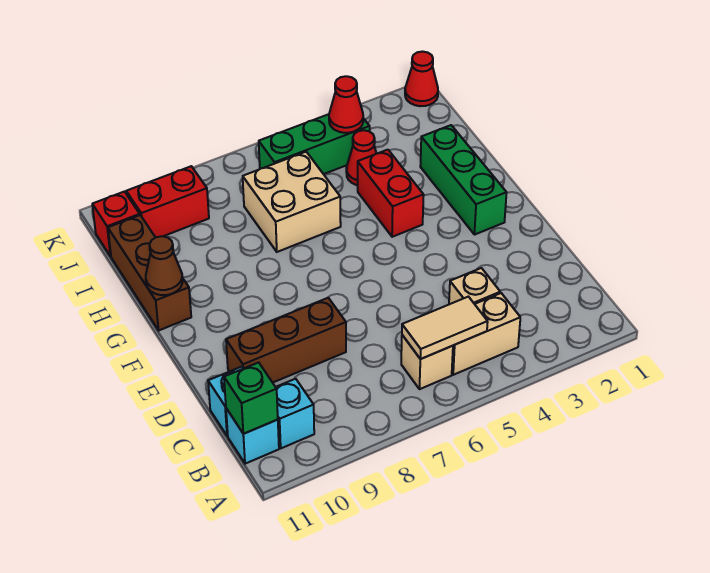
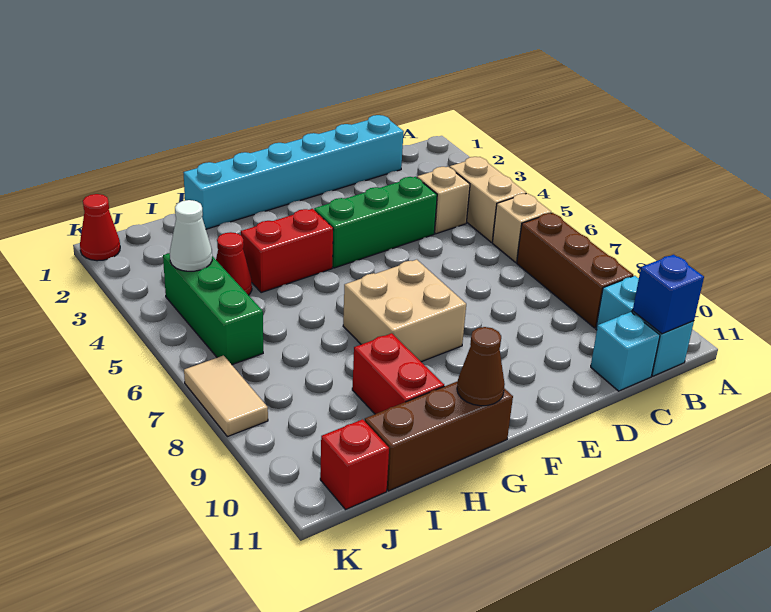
tan tile B5:B6 level 2 -> tan tile K7:K8 level 1
green brick B11 level 2 -> blue brick B11 level 2
none -> cyan brick C1:H1 level 1
brown brick D8:D10 level 1 -> brown brick B7:B9 level 1
green brick F2:H2 level 1 -> green brick D4:F4 level 1
tan brick H6:I7 level 1 -> tan brick F7:G8 level 1
red cone J4 level 2 -> white cone J4 level 2
red brick J9:J10 level 1 -> red brick H9:H10 level 1

